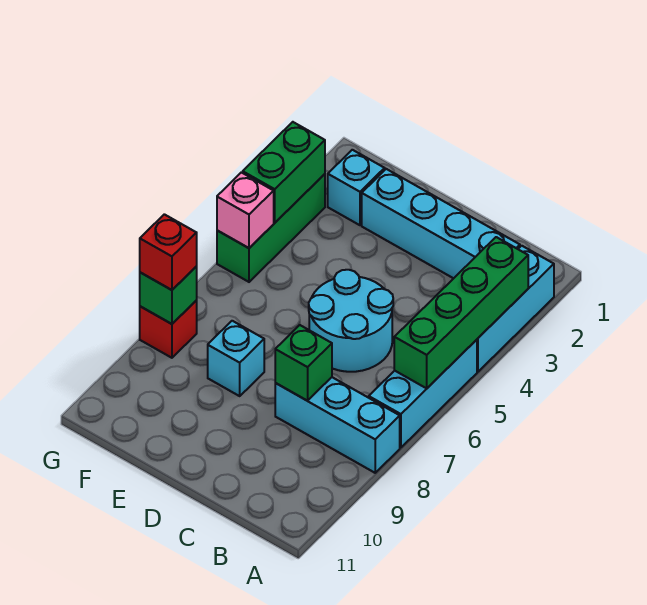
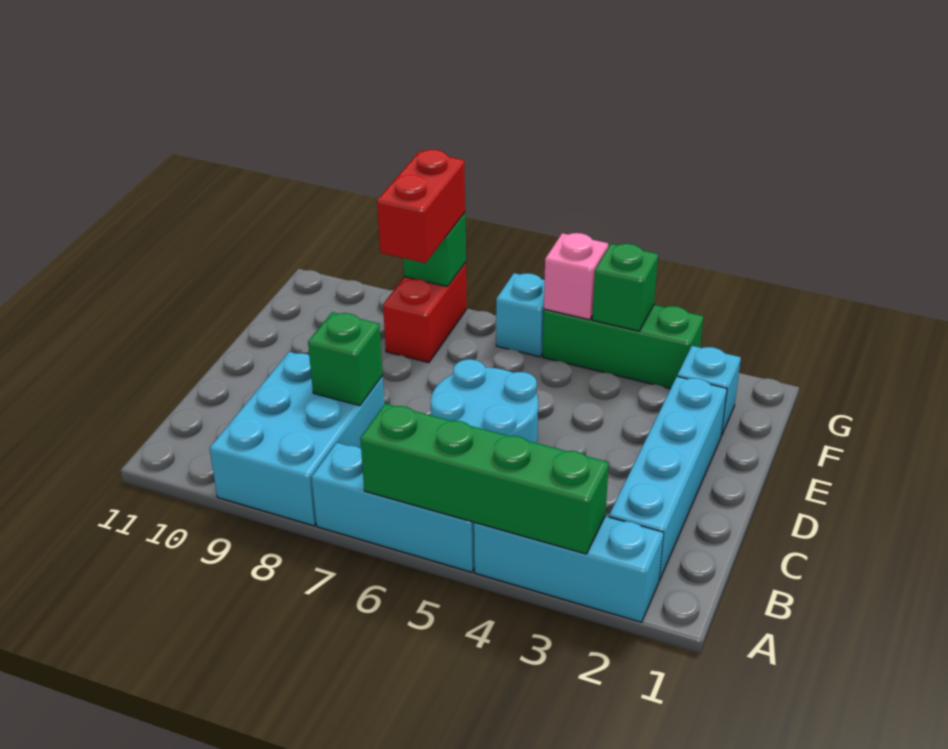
cyan brick A8:C8 level 1 -> cyan brick A8:C9 level 1
cyan brick E8 level 1 -> cyan brick G6 level 1
green brick G3:G4 level 2 -> green brick G4 level 2
red brick G8 level 1 -> red brick F8:G8 level 1
red brick G8 level 3 -> red brick F8:G8 level 3

